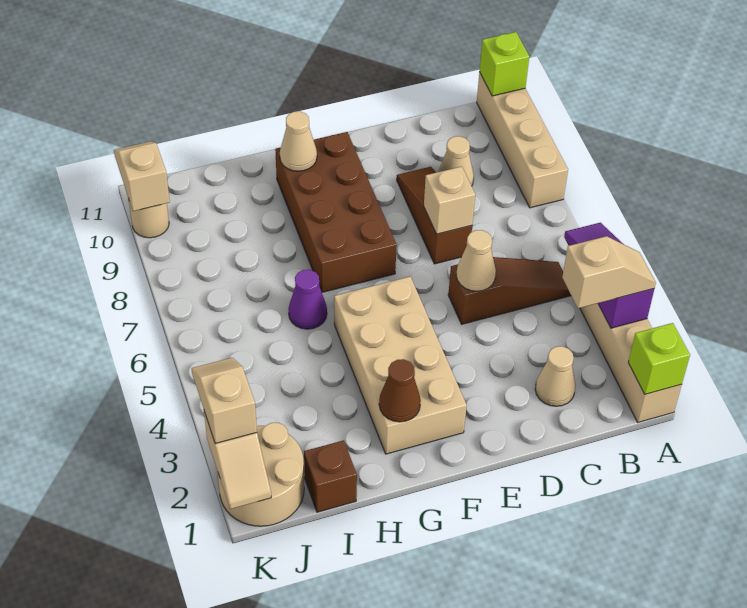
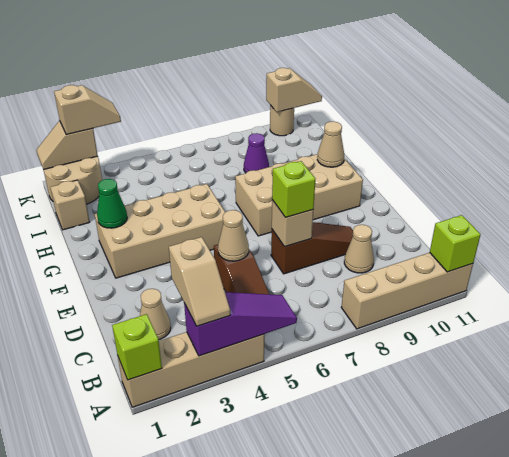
none -> lime brick D7 level 3
brown brick F7:G10 level 1 -> tan brick F7:G10 level 1
brown cone G2 level 2 -> green cone G2 level 2
purple cone H6 level 1 -> purple cone I8 level 1
brown brick I1 level 1 -> tan brick I1 level 1

